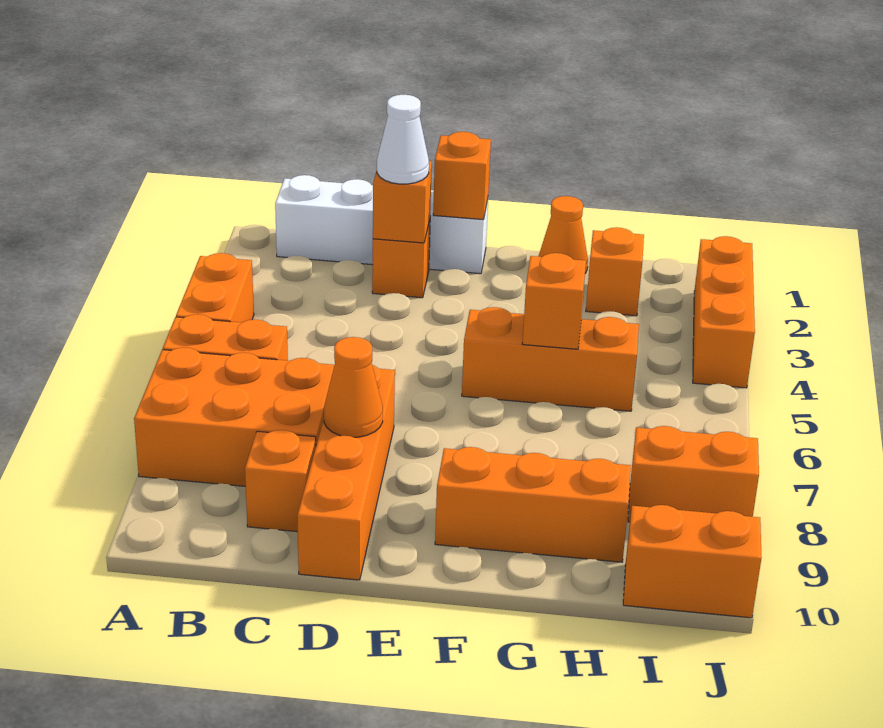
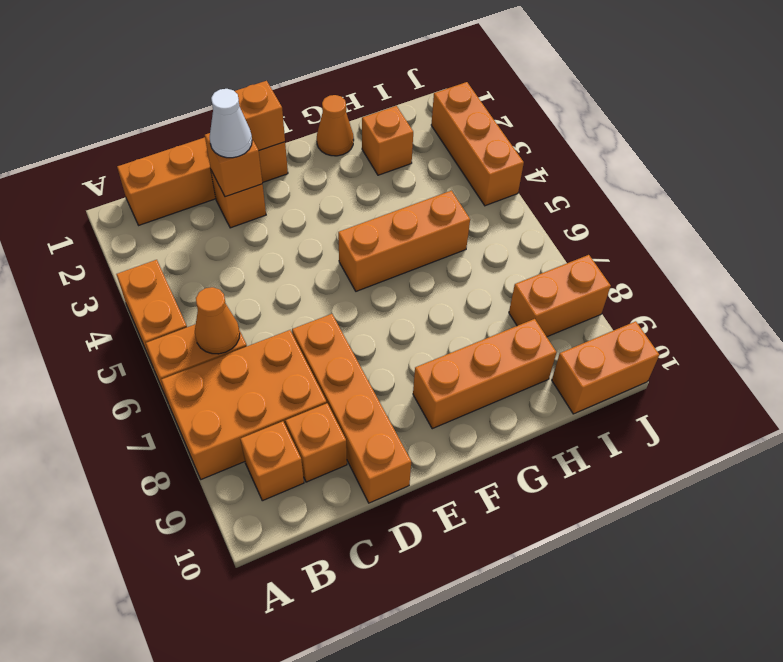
white brick B1:E1 level 1 -> orange brick B1:E1 level 1
orange cone D8 level 2 -> orange cone B6 level 2
orange brick G5 level 2 -> orange brick B9 level 1

